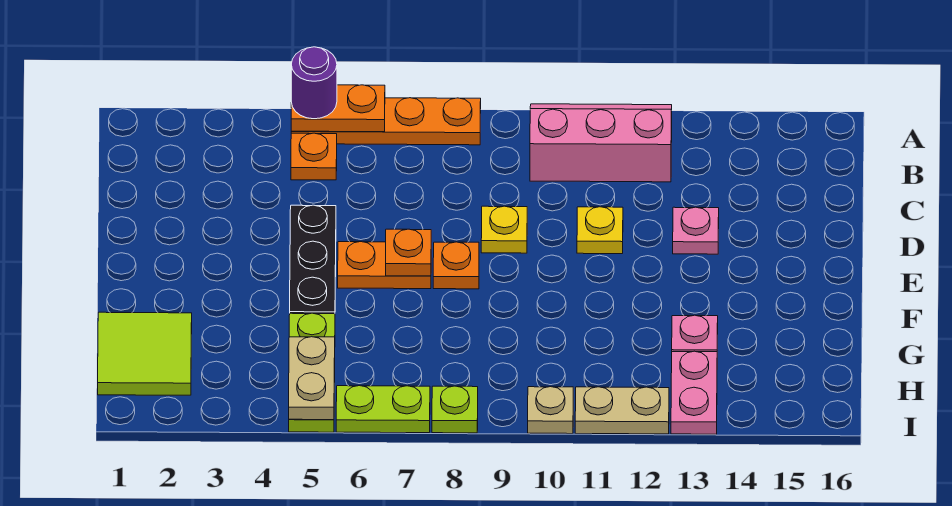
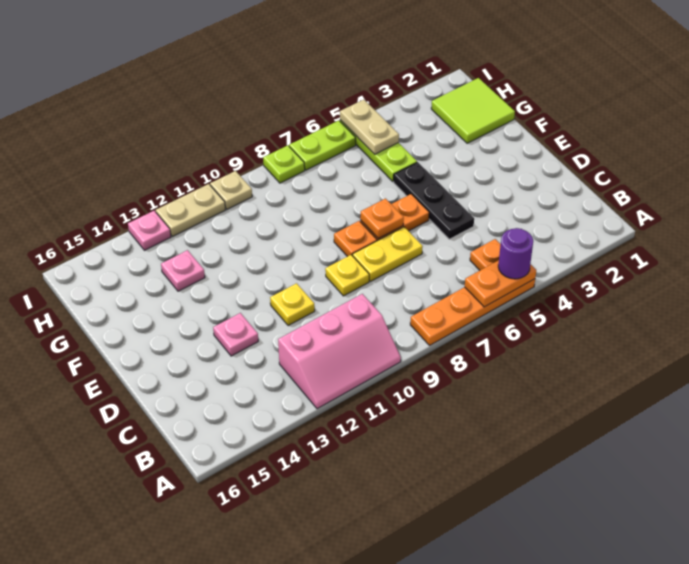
none -> yellow plate D7:D8 level 1
pink plate H13:I13 level 1 -> pink plate I13 level 1

